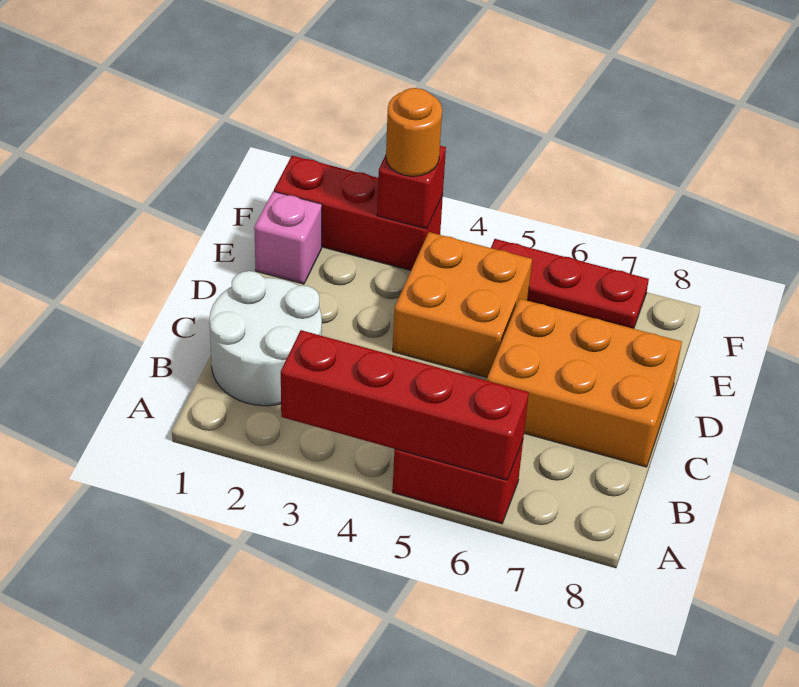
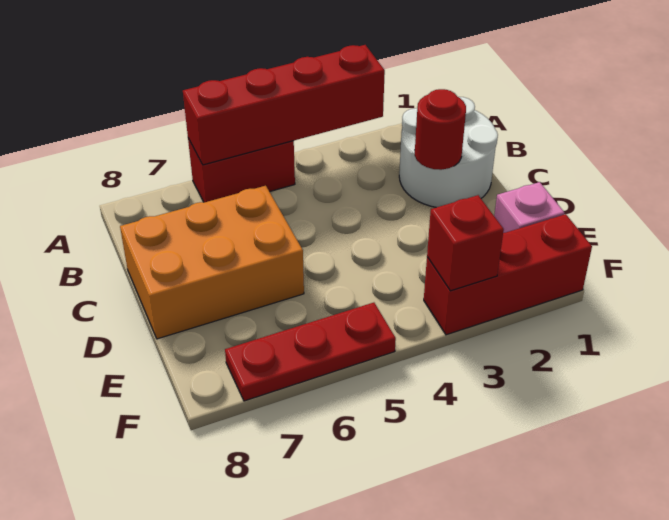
none -> red round brick C2 level 2
orange brick D4:E5 level 1 -> none
orange round brick F3 level 3 -> none

